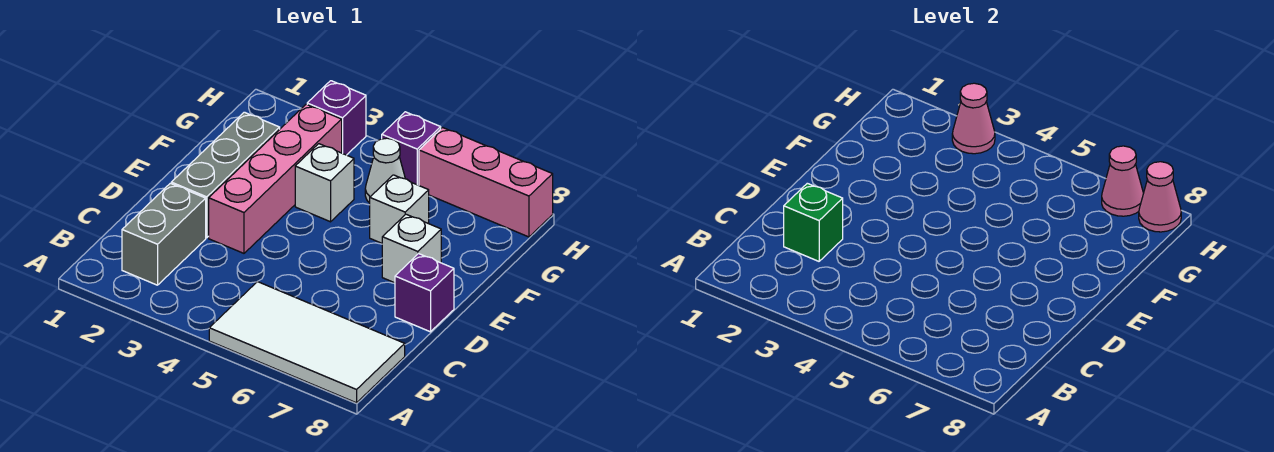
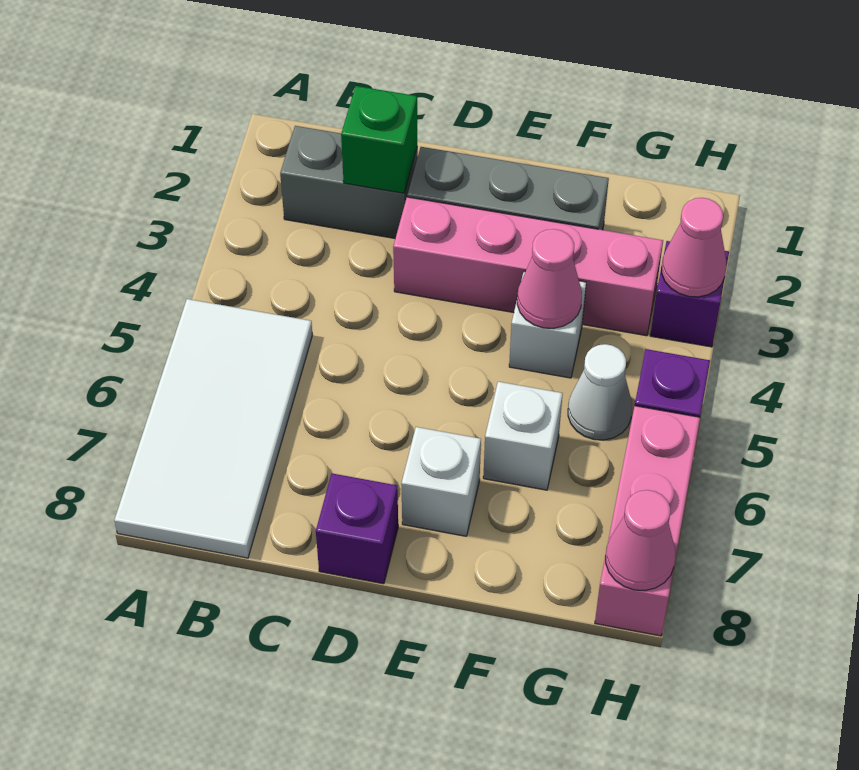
pink cone H7 level 2 -> pink cone F4 level 2

